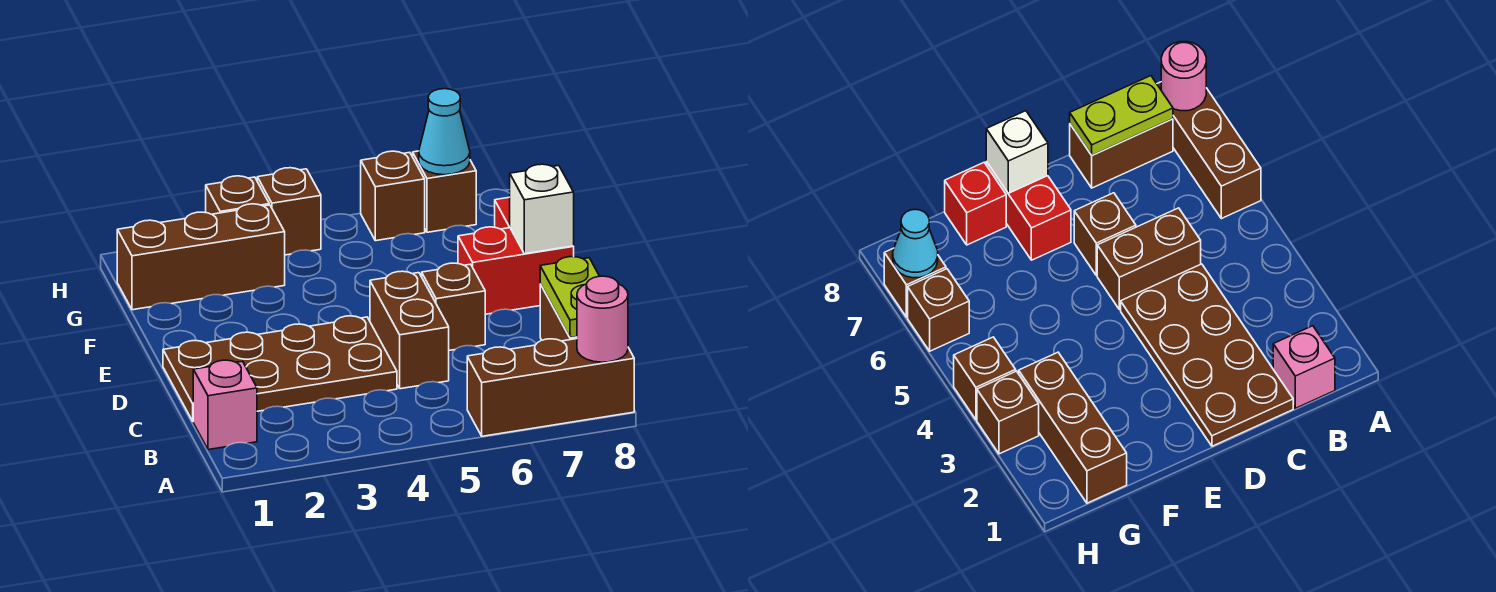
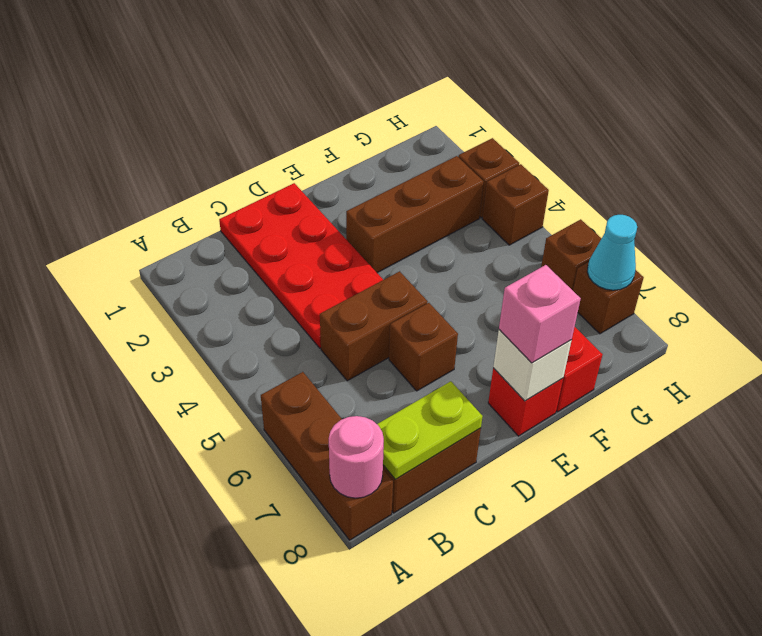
pink brick B1 level 1 -> pink brick E8 level 3
brown plate C1:D4 level 1 -> red plate C1:D4 level 1
red brick E7:E8 level 1 -> red brick E8 level 1
brown brick G1:G3 level 1 -> brown brick E3:G3 level 1

